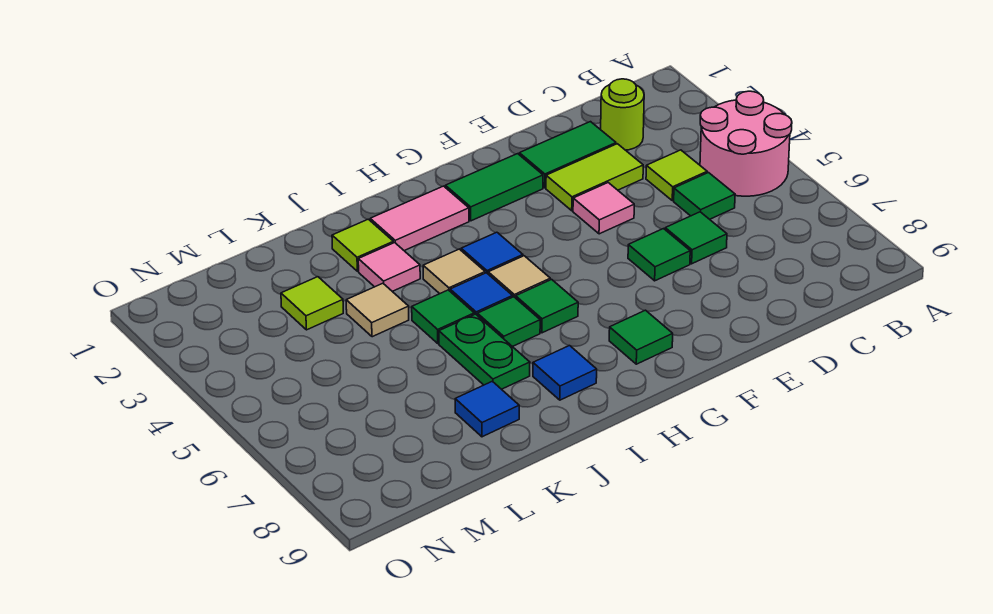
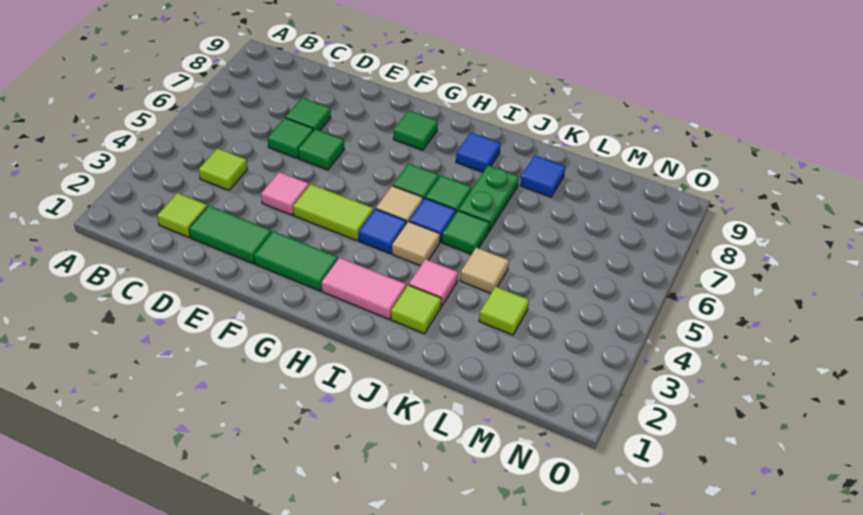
pink round brick A4:B5 level 1 -> none
lime round brick C2 level 1 -> lime tile C2 level 1
green tile C5 level 1 -> green tile D7 level 1
lime tile D3:E3 level 1 -> lime tile F4:G4 level 1

